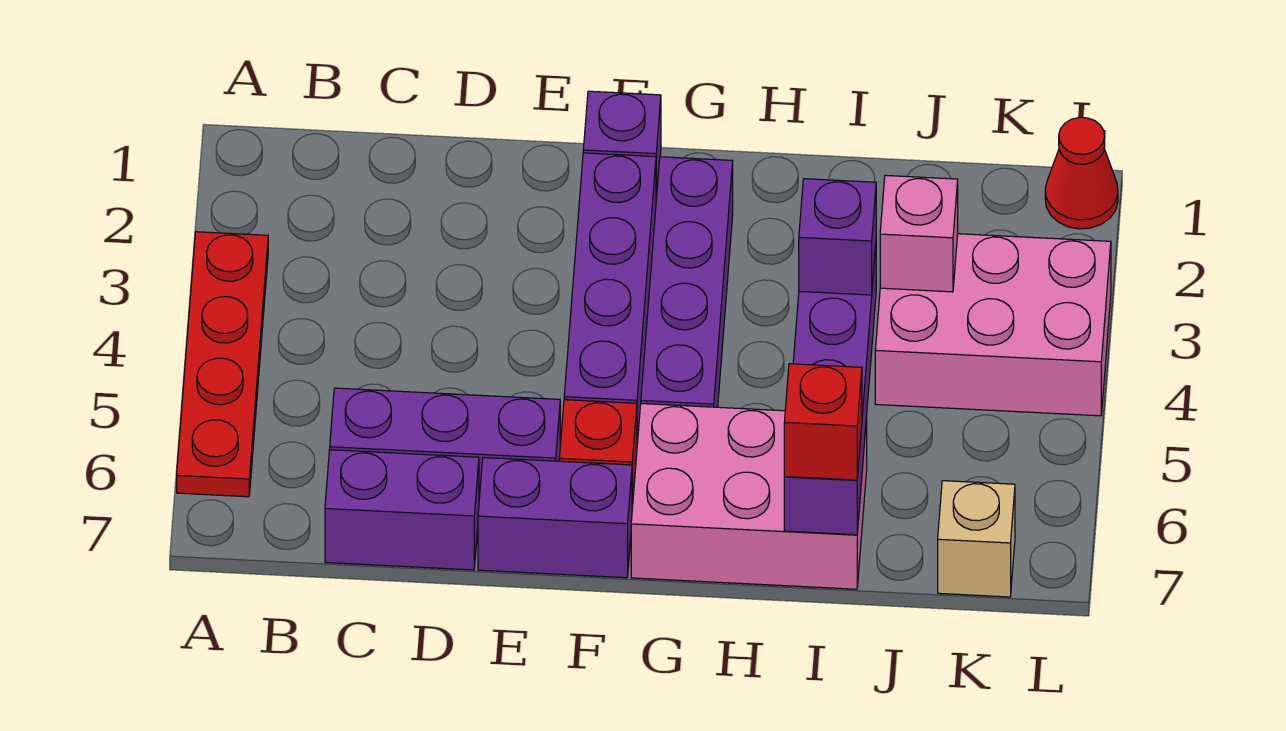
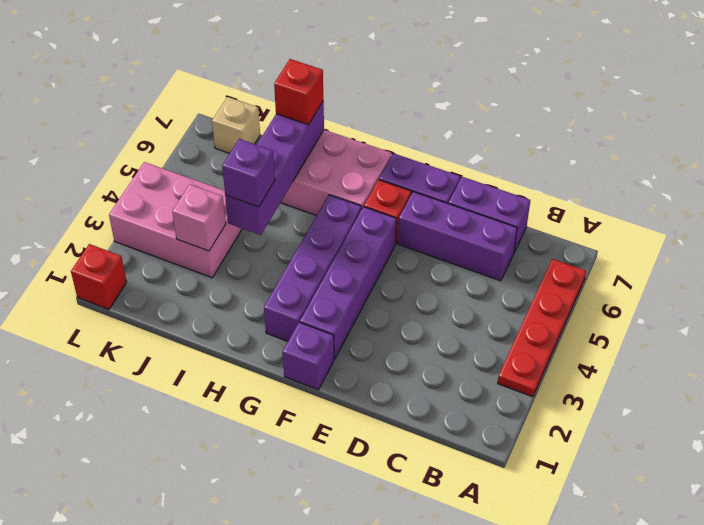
red cone L1 level 1 -> red brick L1 level 1

